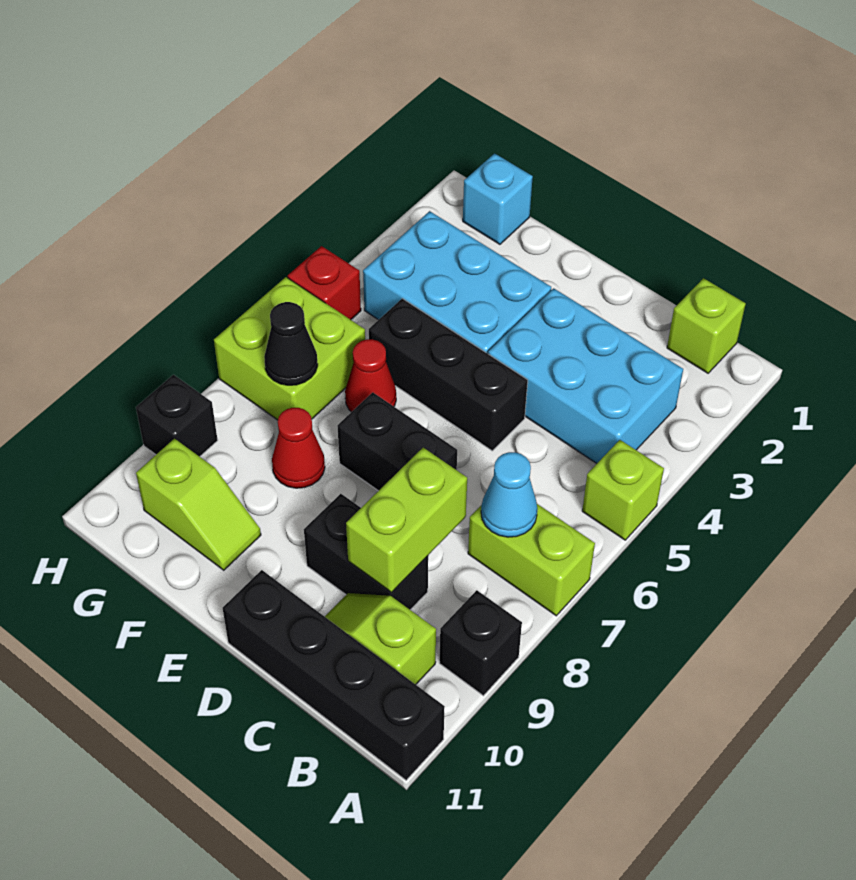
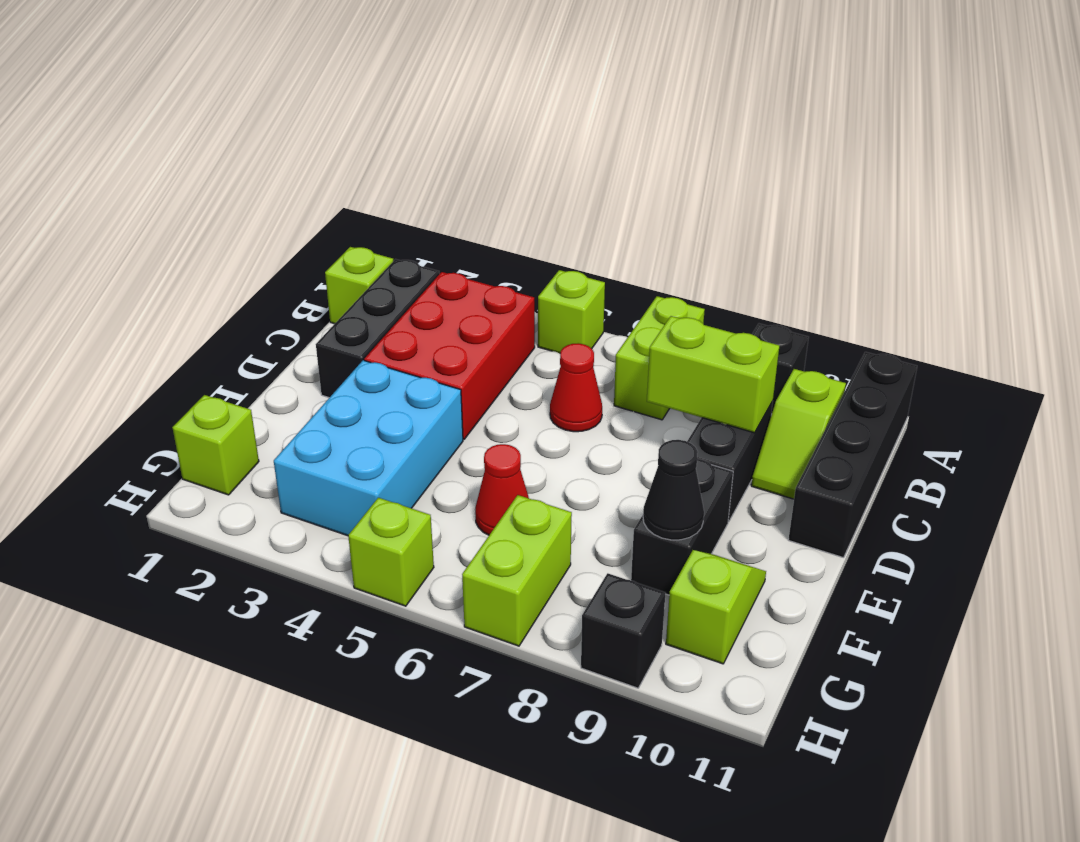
cyan brick B3:D4 level 1 -> red brick B3:D4 level 1
cyan cone B7 level 2 -> none
black brick D5:F5 level 1 -> black brick B2:D2 level 1
black brick D7:E7 level 1 -> black brick E9:F9 level 1
red cone F8 level 1 -> red cone C6 level 1
cyan brick G1 level 1 -> lime brick G1 level 1
lime brick G6:H7 level 1 -> lime brick G7:H7 level 1
black cone G7 level 2 -> black cone F9 level 2
red brick H5 level 1 -> lime brick H5 level 1

